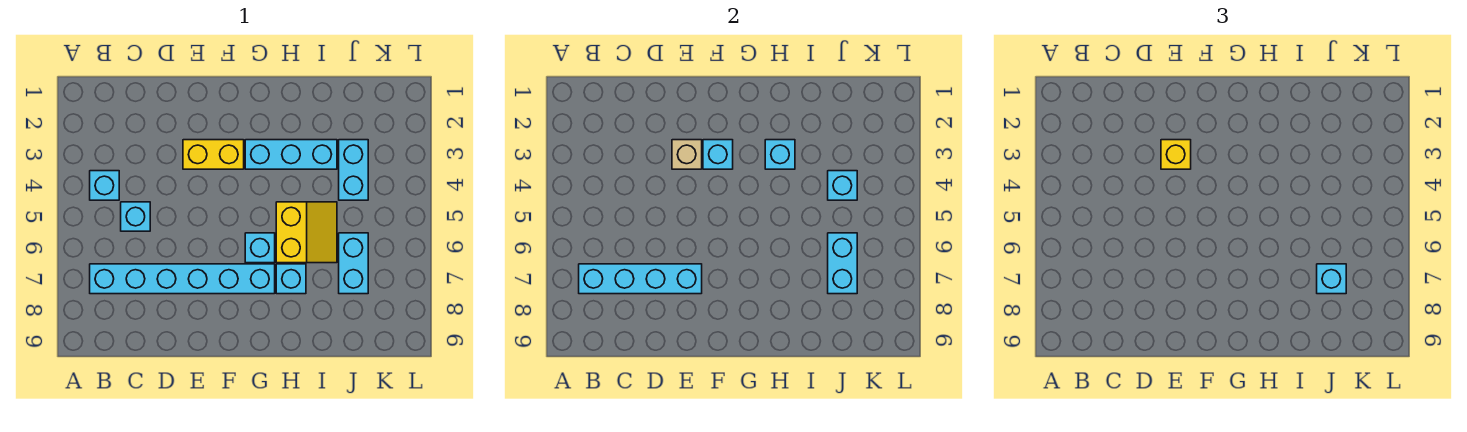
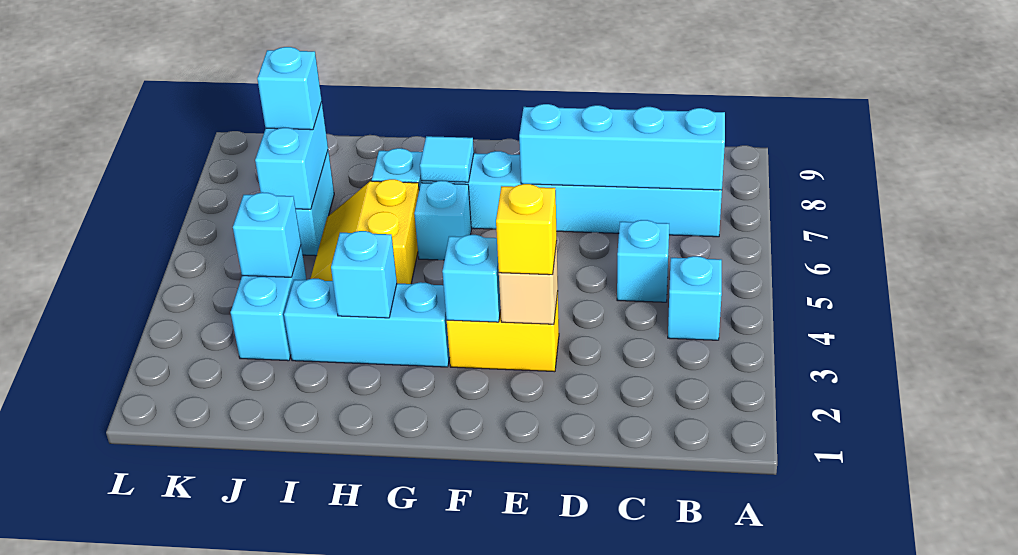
none -> cyan tile G7 level 2

